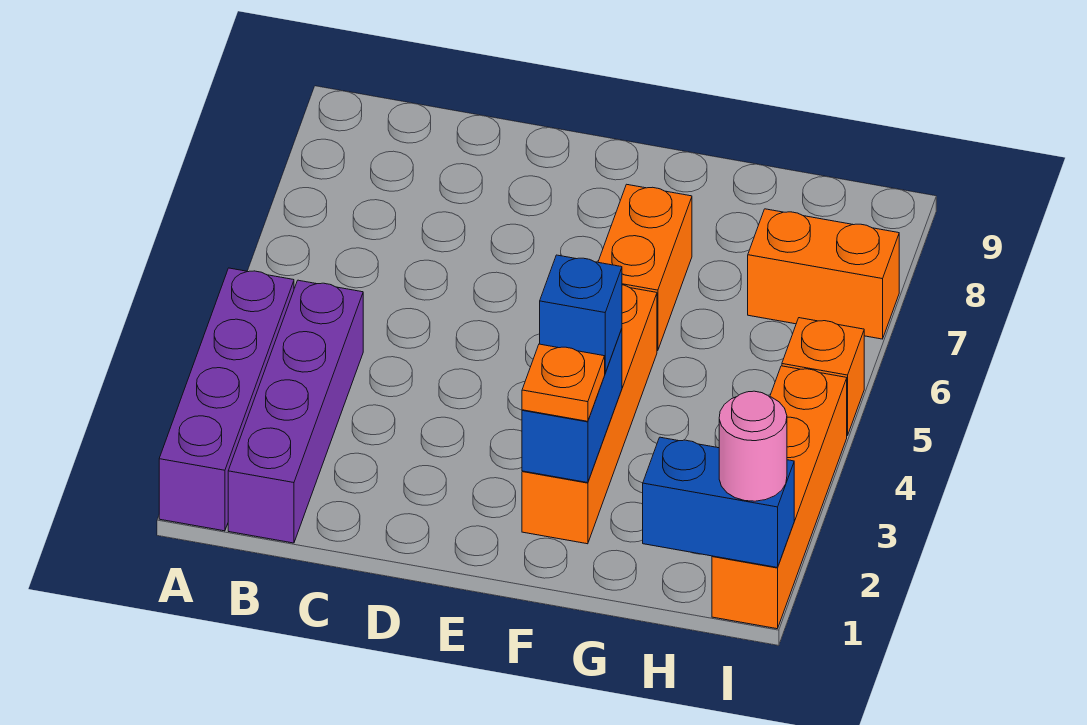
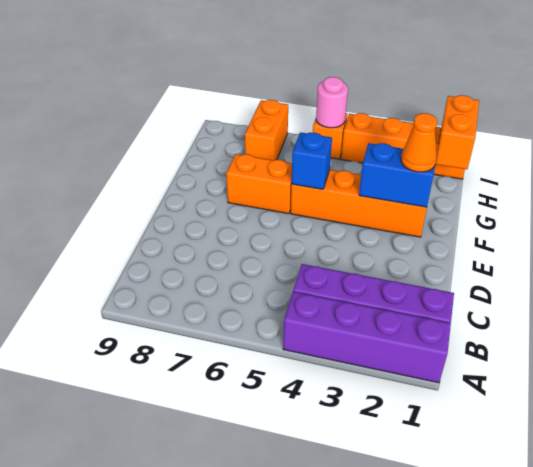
orange plate F2 level 3 -> orange cone F2 level 3
blue brick F3 level 3 -> blue brick F5 level 2
blue brick H1:I1 level 2 -> orange brick H1:I1 level 2
pink round brick I1 level 3 -> pink round brick I5 level 2

